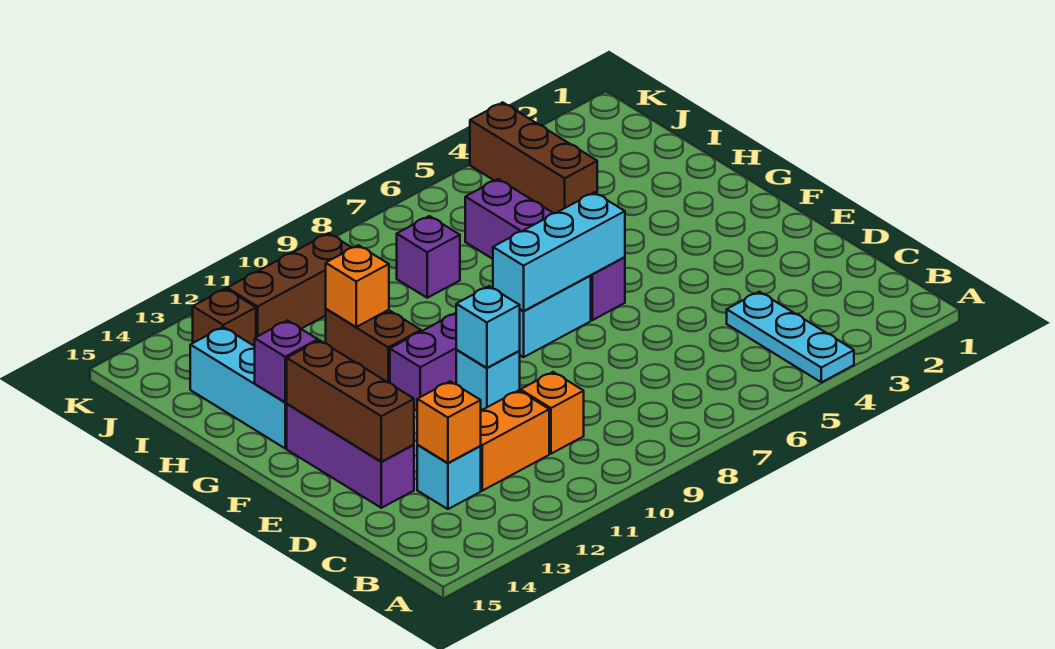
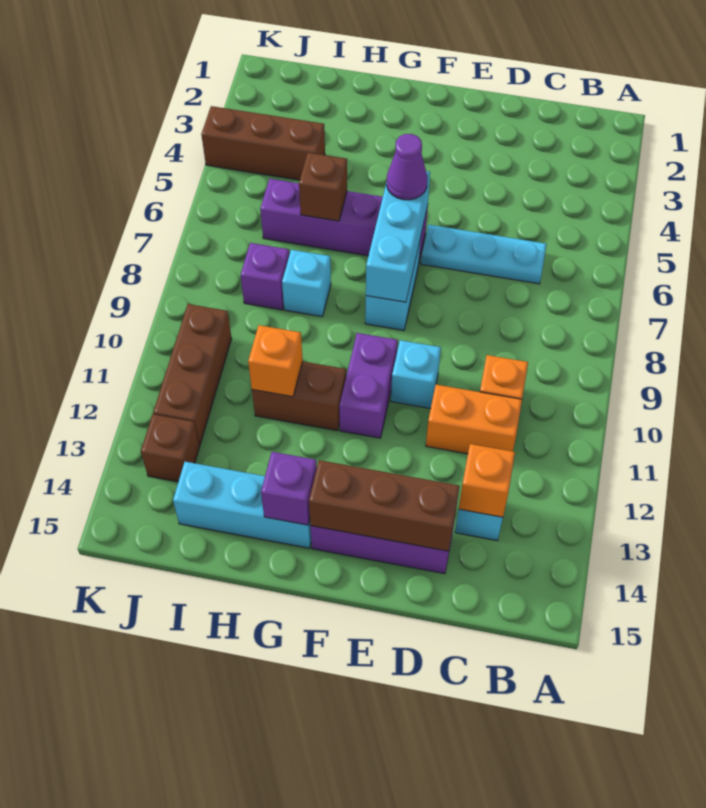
cyan plate A4:C4 level 1 -> cyan plate C6:E6 level 1
orange brick C11:C12 level 1 -> orange brick C11:D11 level 1
cyan brick E10 level 2 -> cyan brick H8 level 1
none -> purple cone F6 level 3
none -> brown brick H6 level 2

